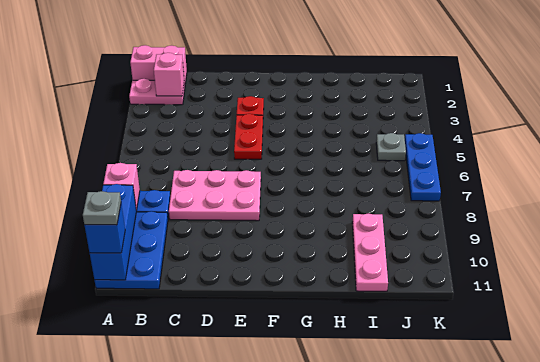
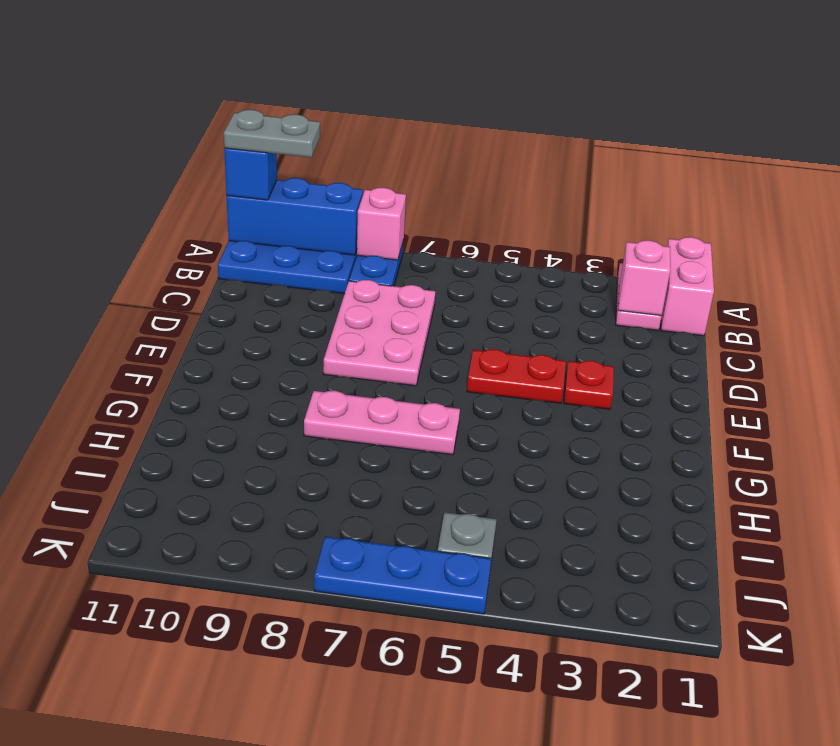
grey plate A11 level 4 -> grey plate A10:A11 level 4
pink plate I9:I11 level 1 -> pink plate G6:G8 level 1

